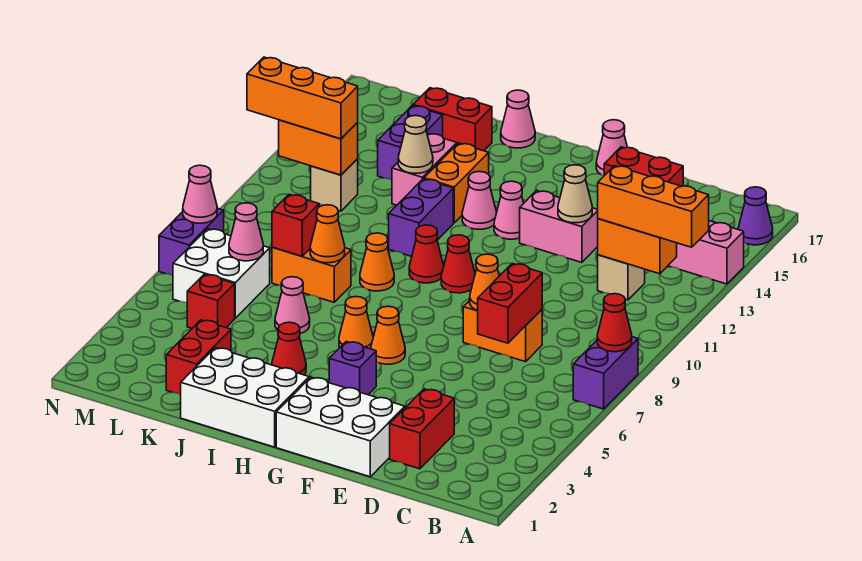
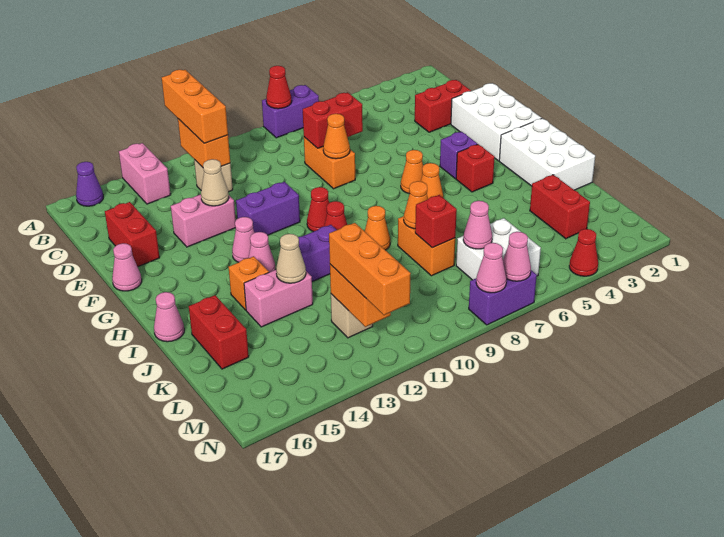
pink brick E13:F13 level 1 -> pink brick E13:E14 level 1
red cone I4 level 1 -> red cone N4 level 1
orange brick I13:I14 level 1 -> orange brick I14 level 1
pink cone J6 level 1 -> pink cone N7 level 2
red brick K2:K3 level 1 -> red brick K3:L3 level 1
purple brick K14:K15 level 1 -> purple brick F11:F12 level 1
red brick L5 level 1 -> red brick H4 level 1

